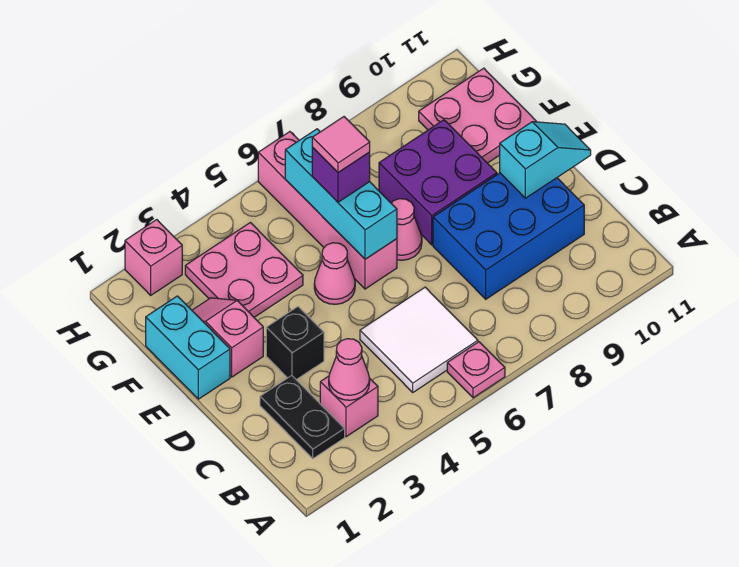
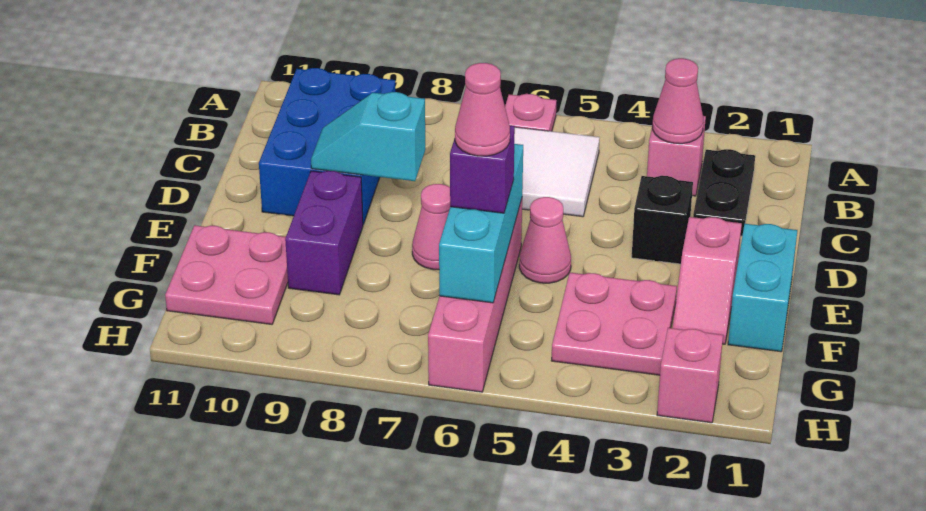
blue brick C8:D10 level 1 -> blue brick B9:D10 level 1
cyan slope D10:D11 level 2 top 10 -> cyan slope D8:D9 level 2 top 8
purple brick E8:F9 level 1 -> purple brick E9:F9 level 1
pink tile F6 level 4 -> pink cone F6 level 4

